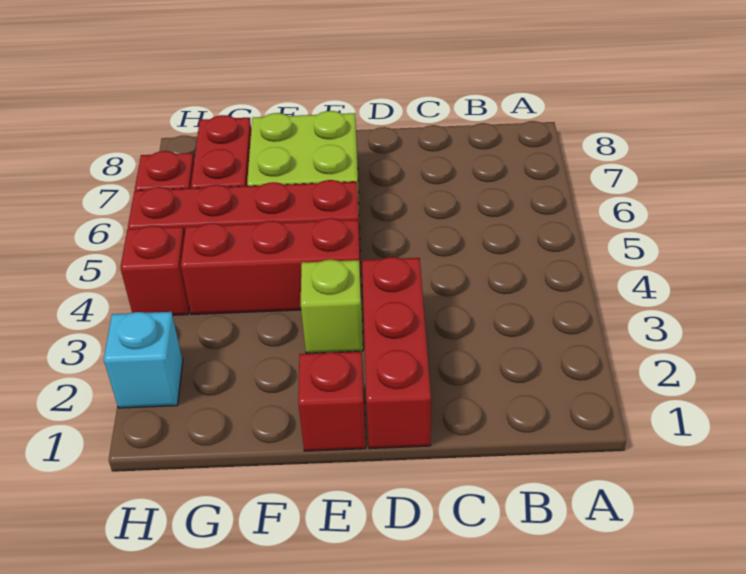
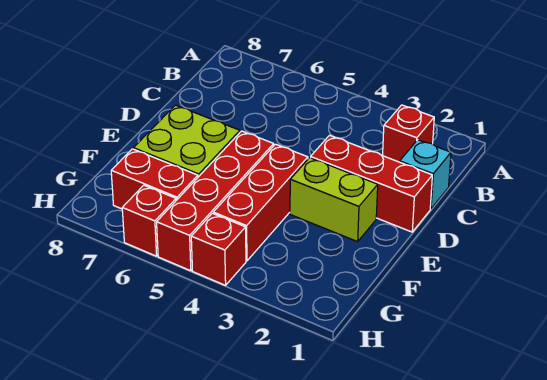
red brick E1 level 1 -> red brick B2 level 1
lime brick E3 level 1 -> lime brick E2:E3 level 1
cyan brick H2 level 1 -> cyan brick C1 level 1

